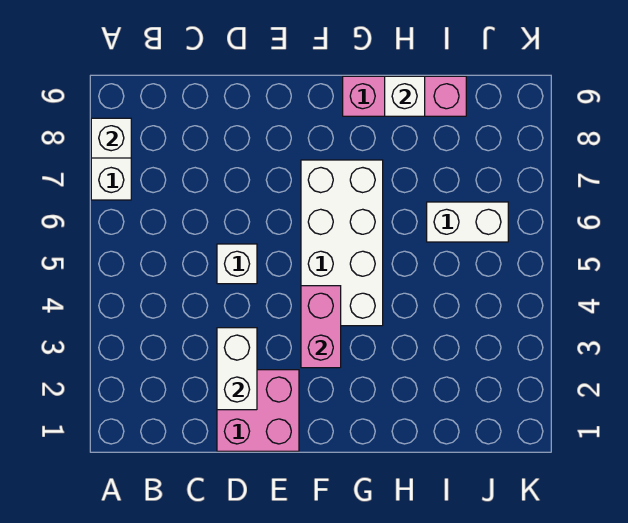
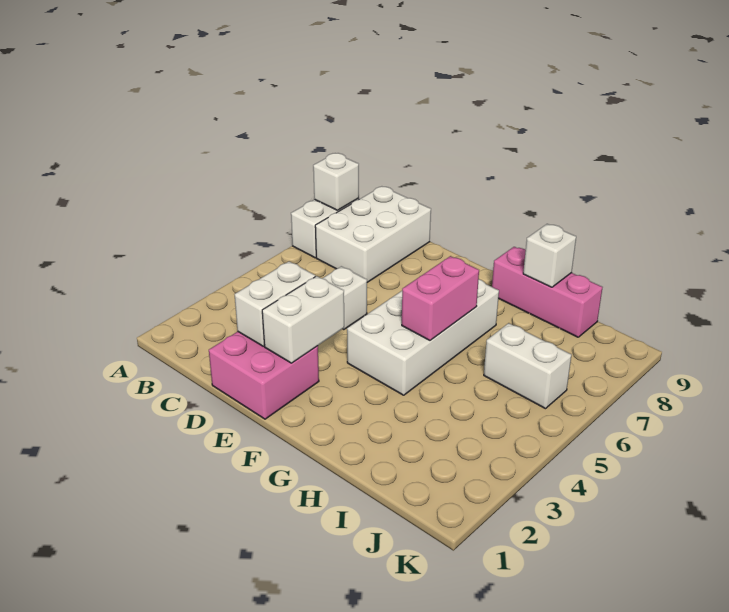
none -> white brick B7:C9 level 1
none -> white brick E2:E3 level 2
pink brick F3:F4 level 2 -> pink brick G5:G6 level 2

